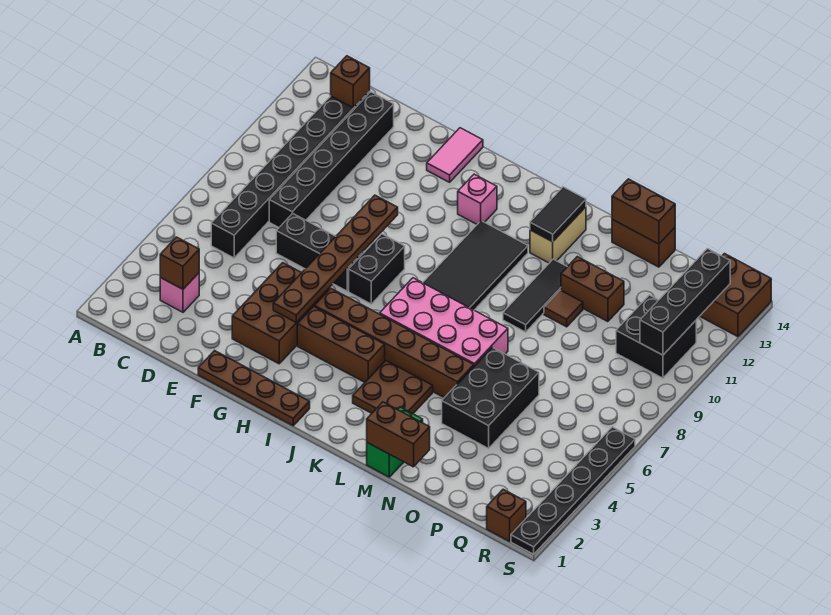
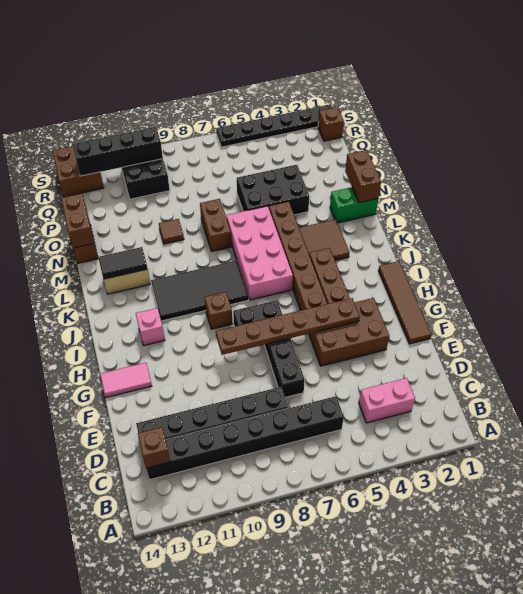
pink brick C3 level 1 -> pink brick C3:C4 level 1
brown brick C3 level 2 -> brown brick I9 level 1
brown plate F1:I1 level 1 -> brown tile F1:I1 level 1
brown plate K3:L4 level 1 -> brown tile K3:L4 level 1
black tile M9:M11 level 1 -> none
brown brick N11:O11 level 1 -> brown brick M8:N8 level 1

